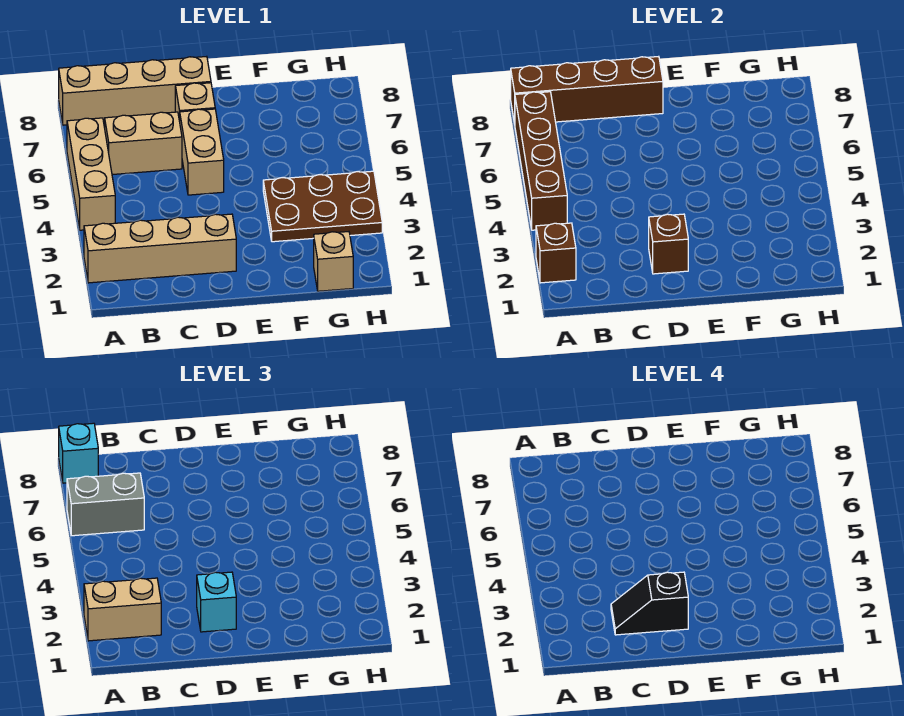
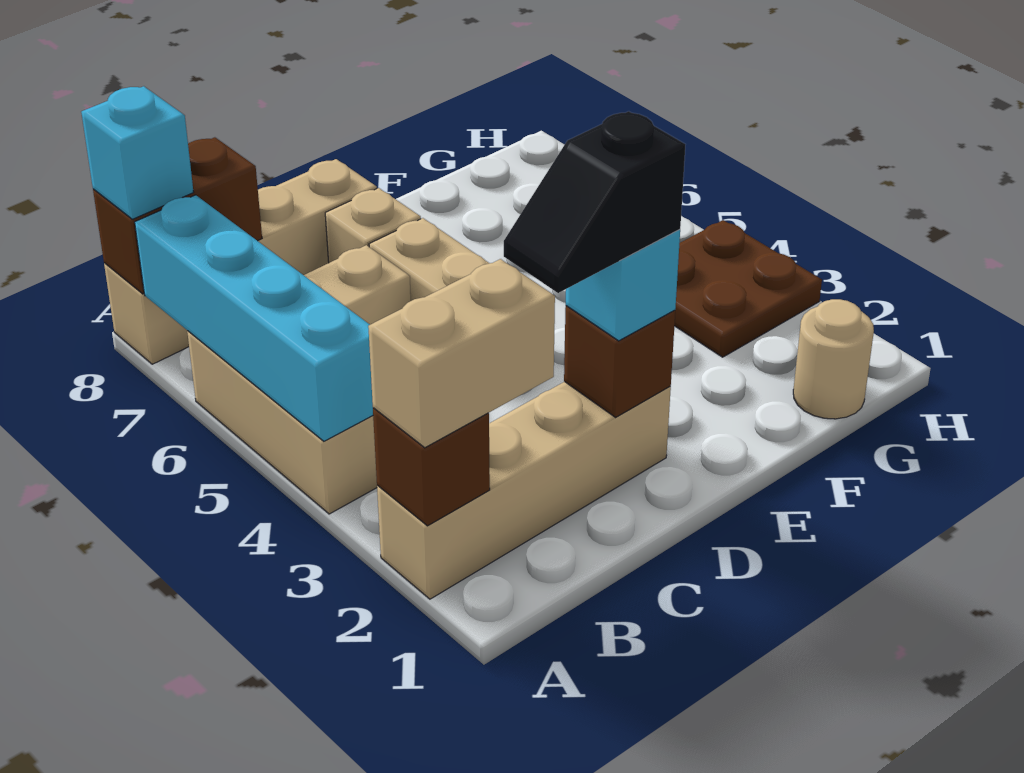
brown brick A4:A7 level 2 -> cyan brick A4:A7 level 2
grey brick A6:B6 level 3 -> none
brown brick A8:D8 level 2 -> brown brick A8:B8 level 2
brown plate F3:H4 level 1 -> brown plate G3:H4 level 1
tan brick G1 level 1 -> tan round brick G1 level 1

